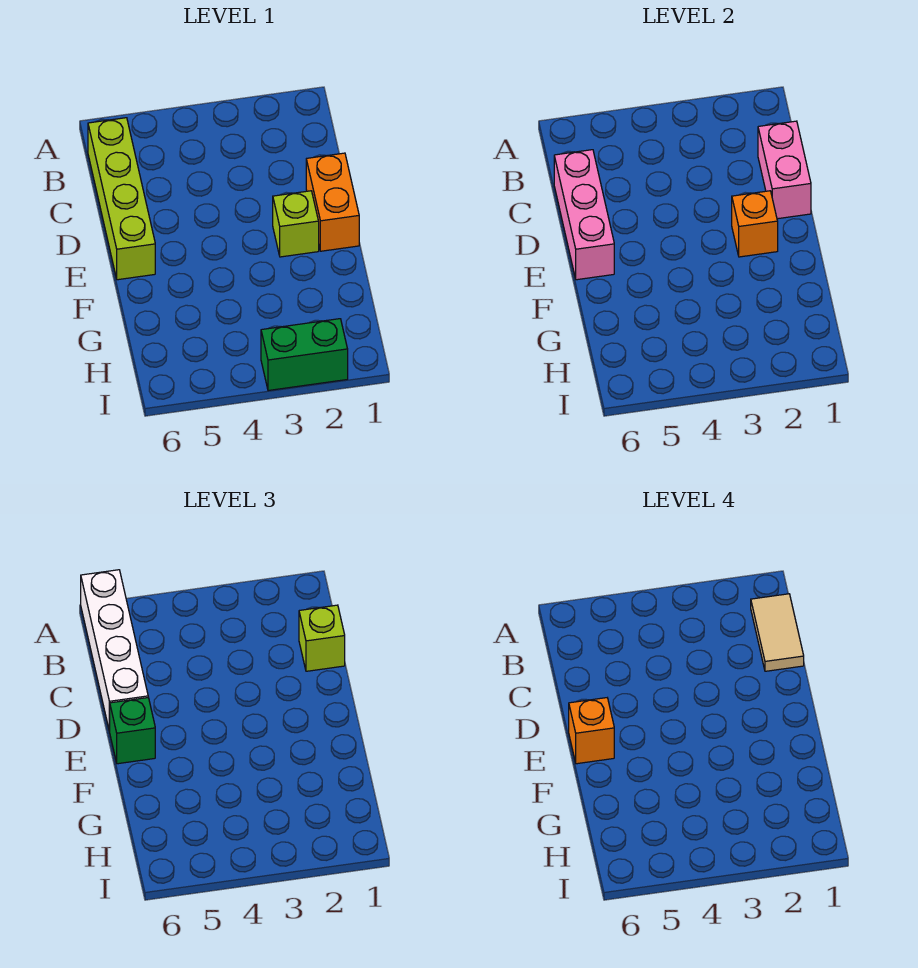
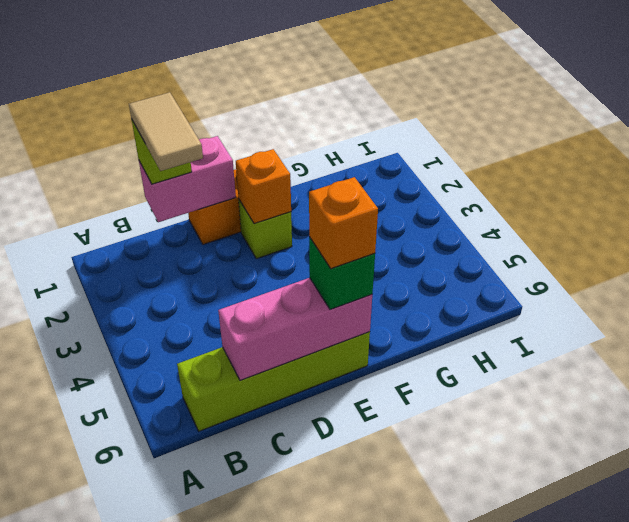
white brick A6:D6 level 3 -> none
tan tile B1:C1 level 4 -> tan tile C1:C2 level 4
green brick I2:I3 level 1 -> none

